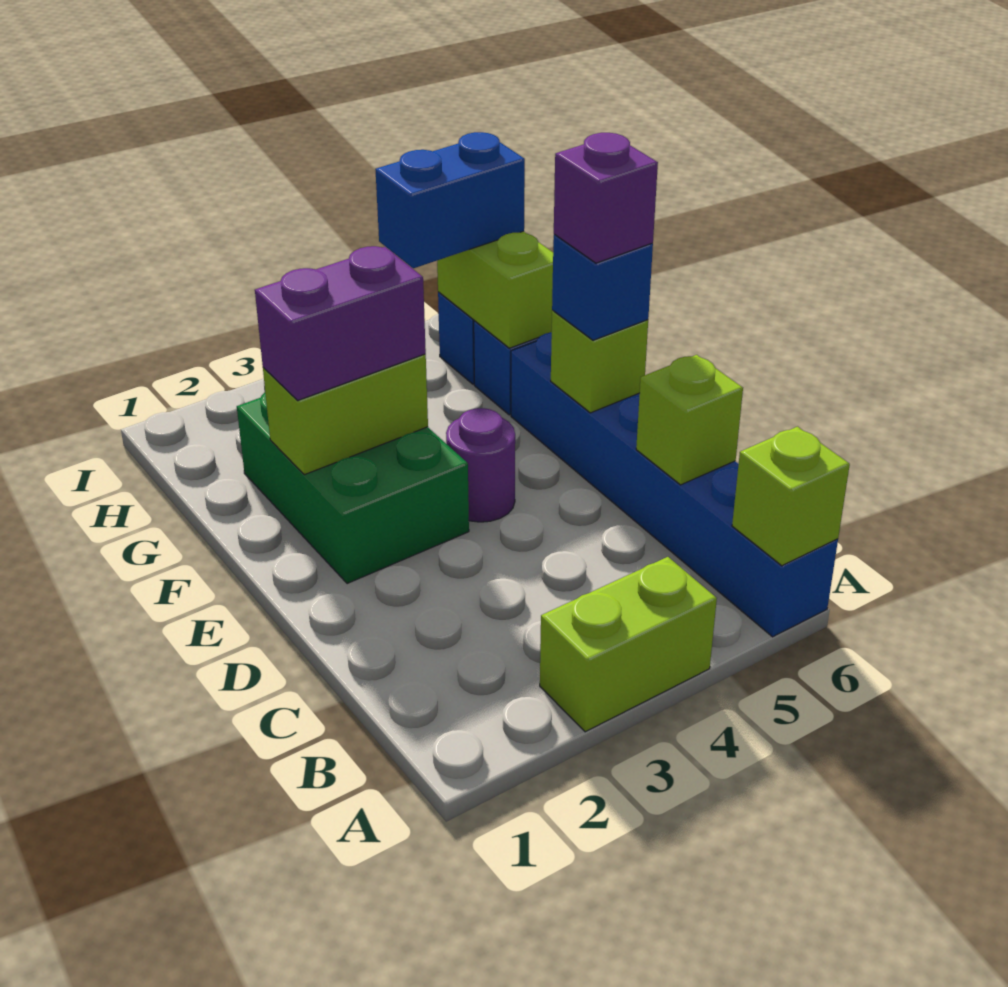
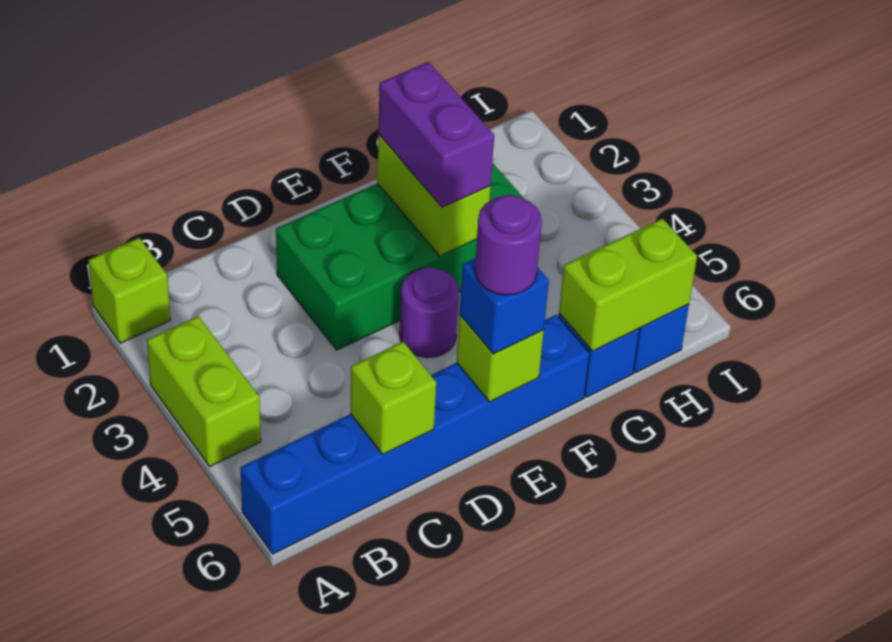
lime brick A6 level 2 -> lime brick A1 level 1
green brick E2:G3 level 1 -> green brick D2:G3 level 1
purple brick E6 level 4 -> purple round brick E6 level 4
blue brick H5:H6 level 3 -> none

